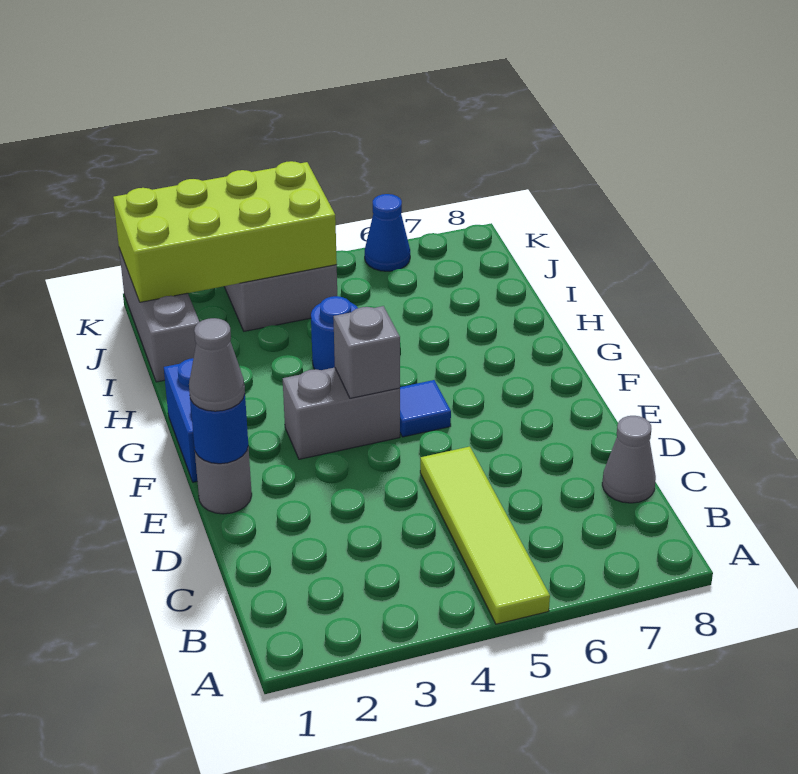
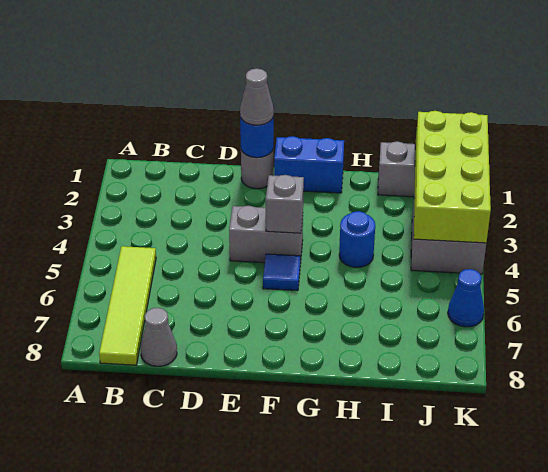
lime tile A5:D5 level 1 -> lime tile B5:B8 level 1
grey brick F3:F4 level 1 -> grey brick E4:F4 level 1

